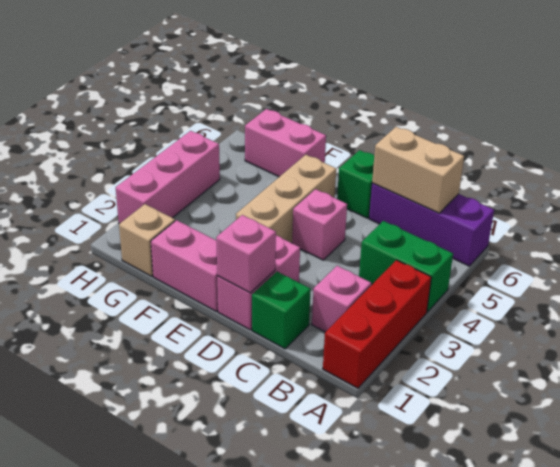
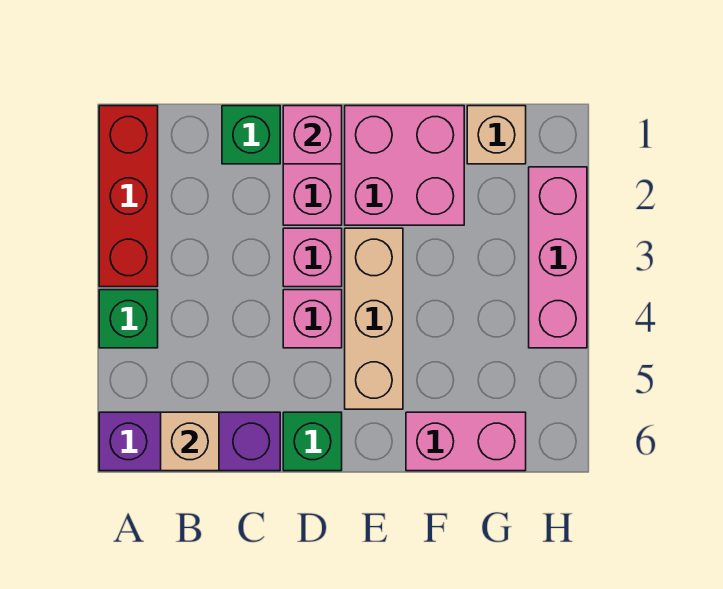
green brick A4:B4 level 1 -> green brick A4 level 1
pink brick B2 level 1 -> pink brick D3 level 1
tan brick B6:C6 level 2 -> tan brick B6 level 2
pink brick E1:F1 level 1 -> pink brick E1:F2 level 1

